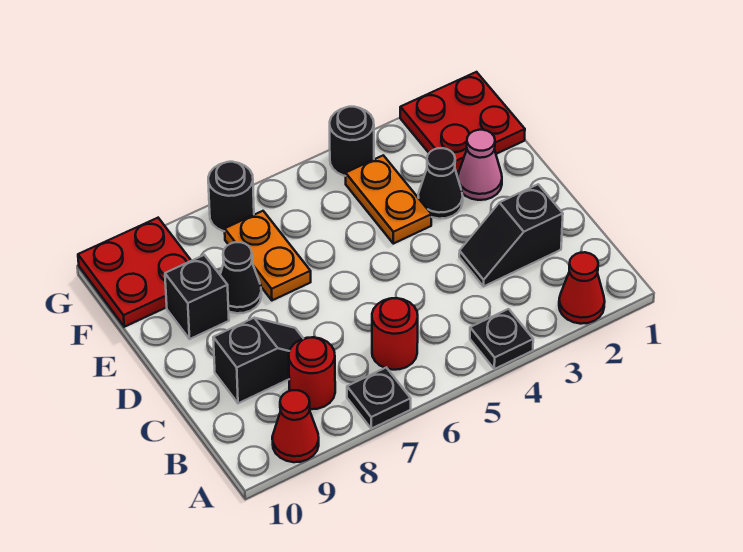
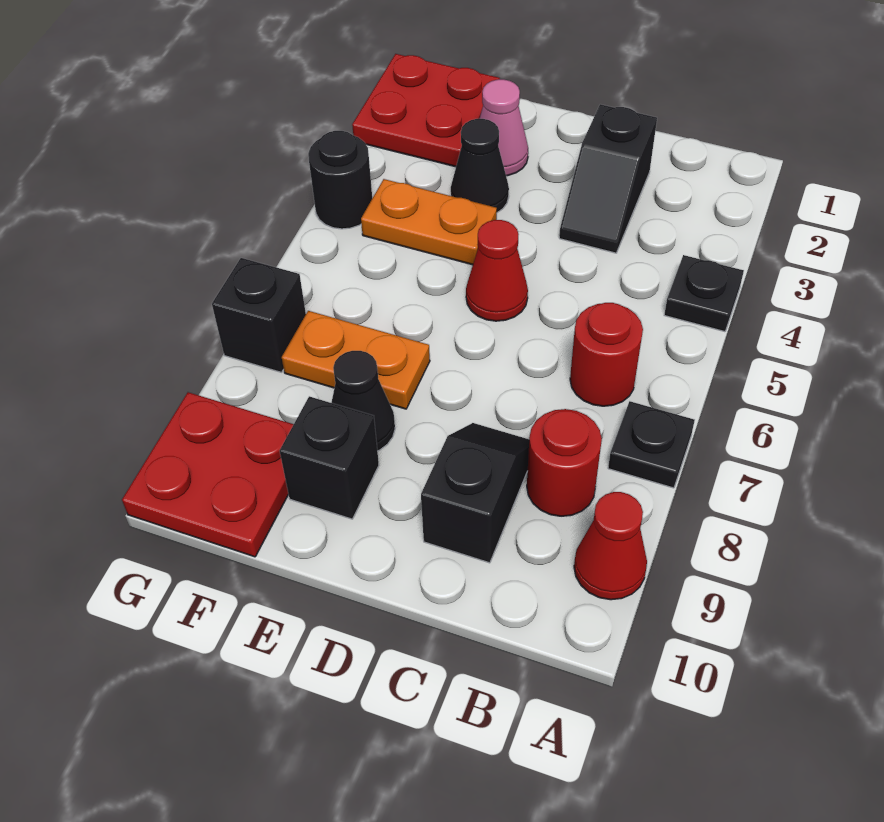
red cone A2 level 1 -> red cone D5 level 1
black round brick G7 level 1 -> black brick G7 level 1

